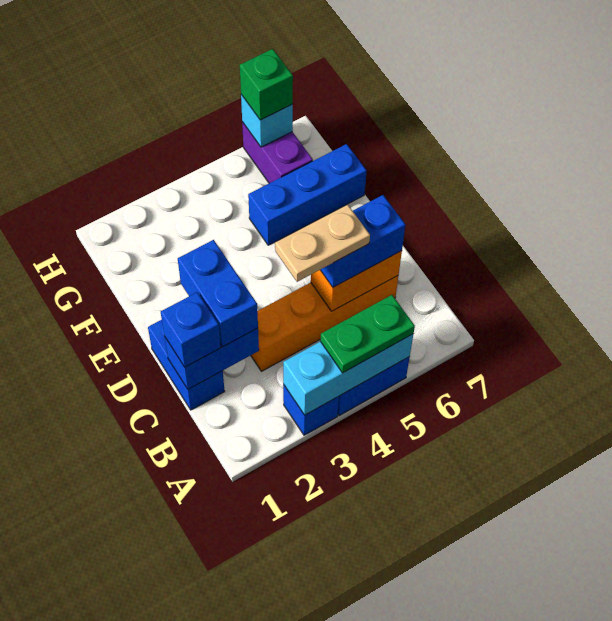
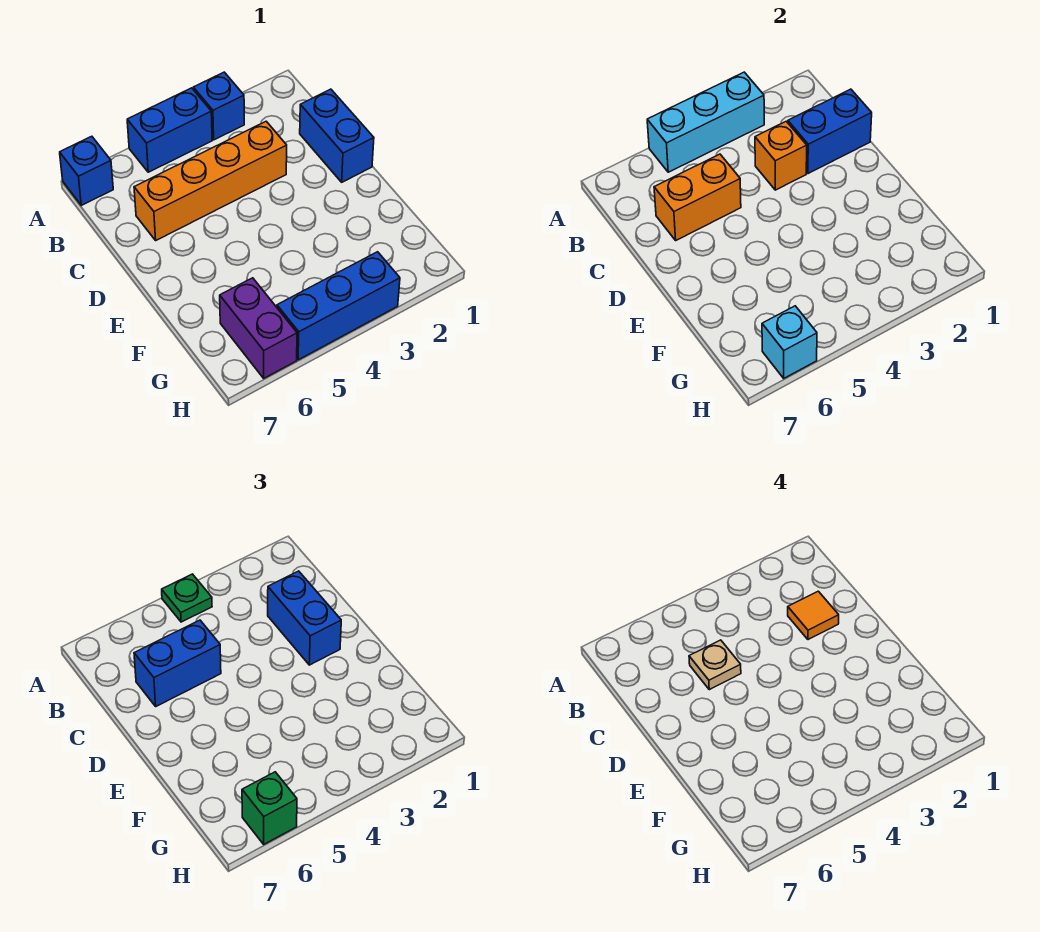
green plate A4:A5 level 3 -> green plate A4 level 3
blue brick C1 level 3 -> blue brick A7 level 1
none -> orange tile C2 level 4
none -> orange brick C3 level 2
tan plate C4:C5 level 4 -> tan plate C5 level 4
blue brick F5:F7 level 1 -> blue brick H3:H5 level 1

